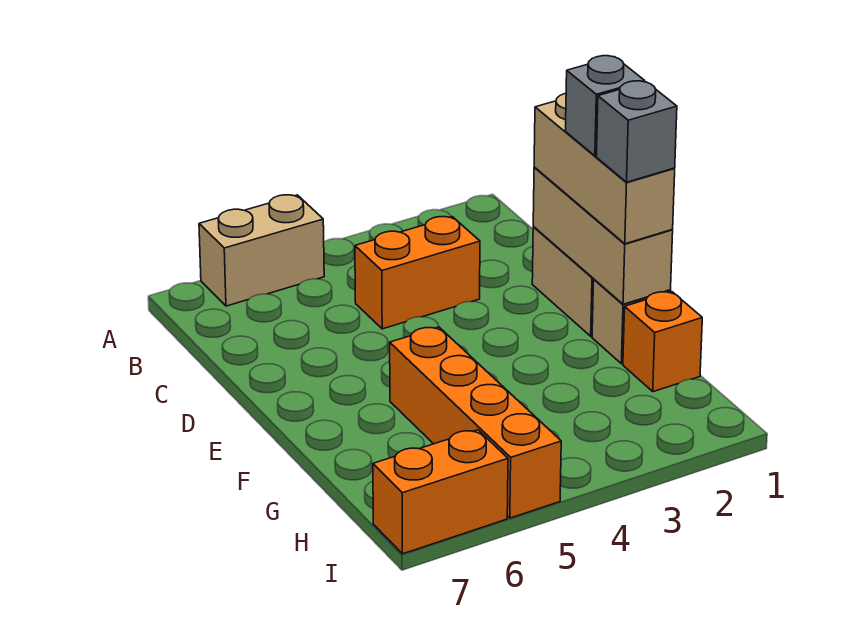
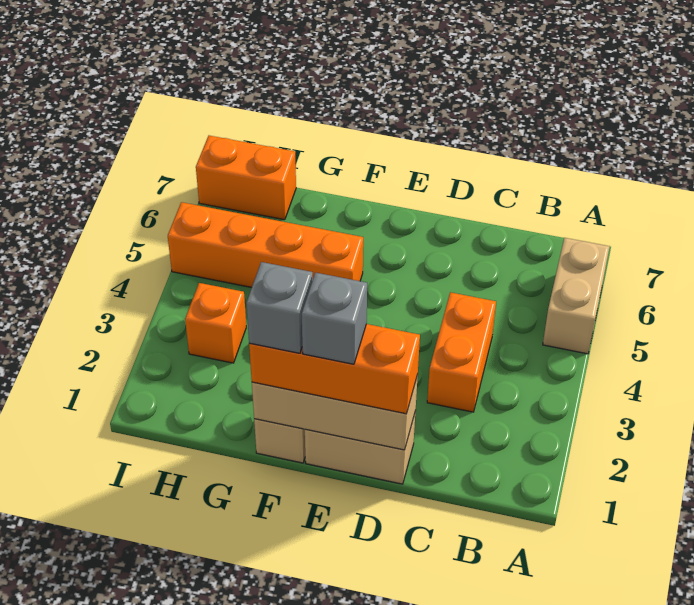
tan brick D1:F1 level 3 -> orange brick D1:F1 level 3
orange brick G1 level 1 -> orange brick H3 level 1
orange brick I6:I7 level 1 -> orange brick H7:I7 level 1

